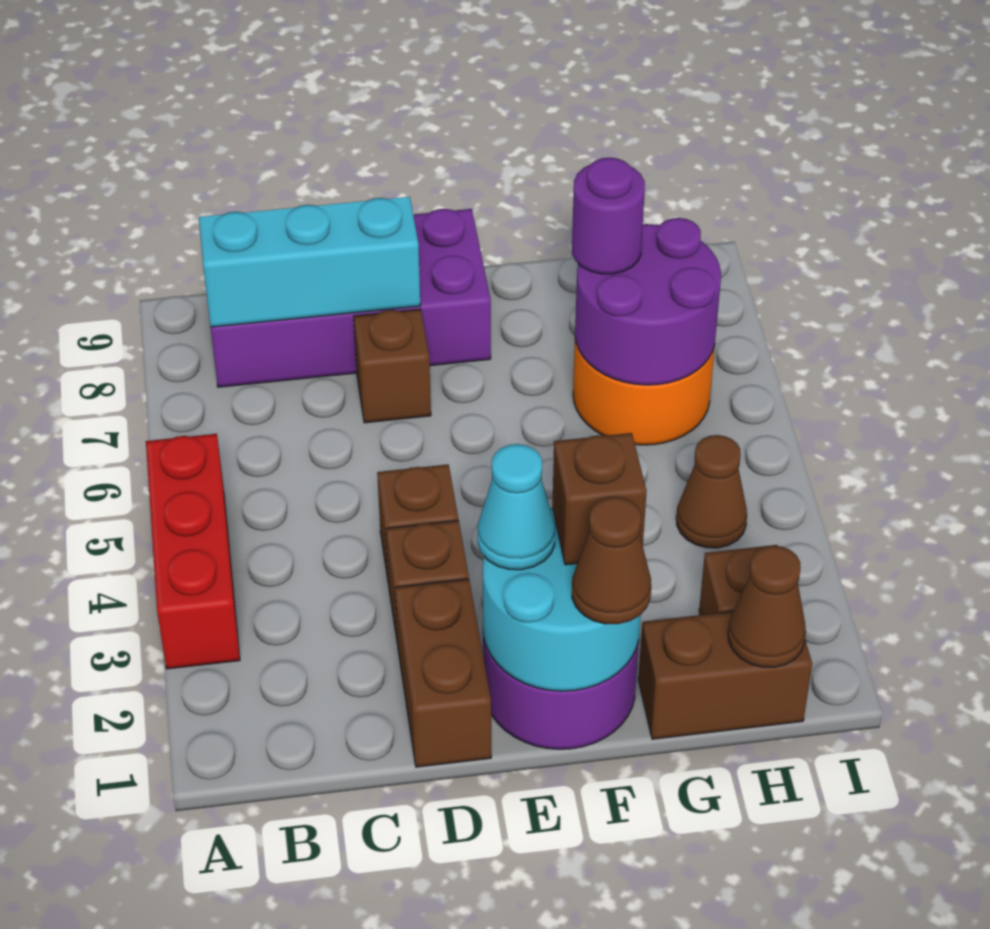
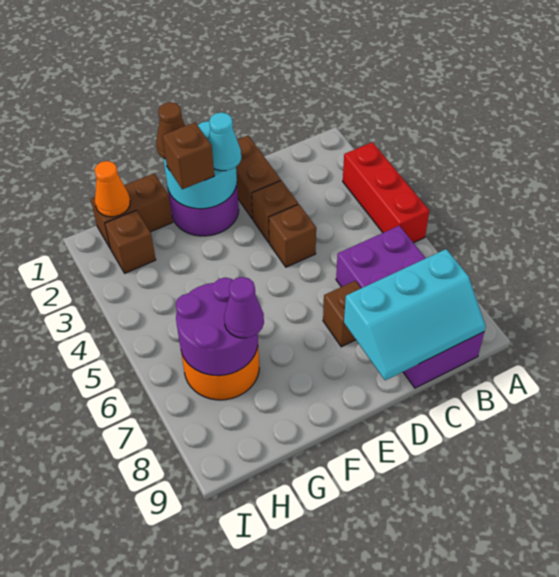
purple brick B8:E9 level 1 -> purple brick B6:C9 level 1
purple round brick G7 level 3 -> purple cone G7 level 3
brown cone H1 level 2 -> orange cone H1 level 2
brown cone H4 level 1 -> none

